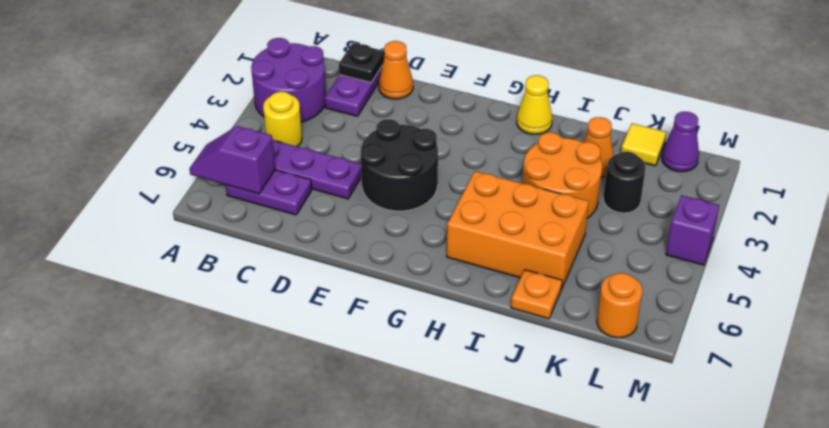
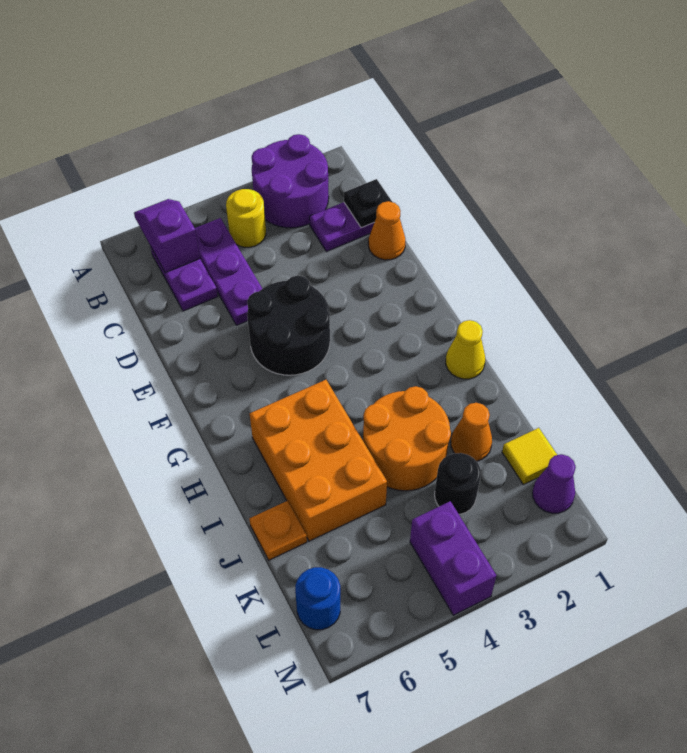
orange round brick L7 level 1 -> blue round brick L7 level 1
purple brick M4 level 1 -> purple brick L4:M4 level 1

